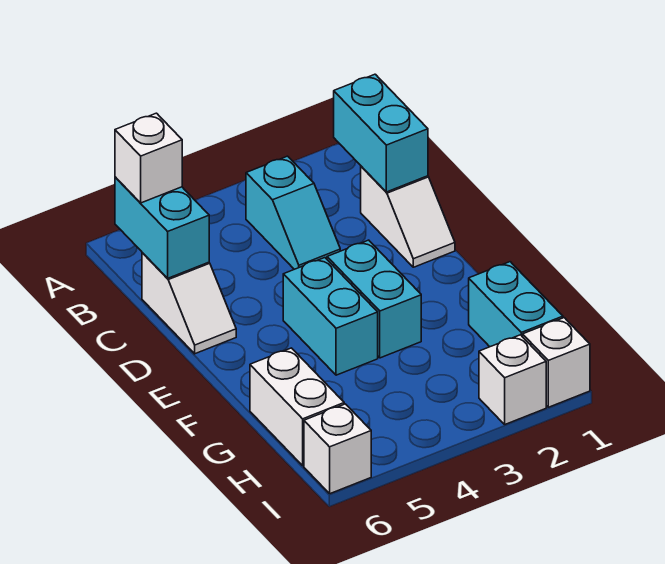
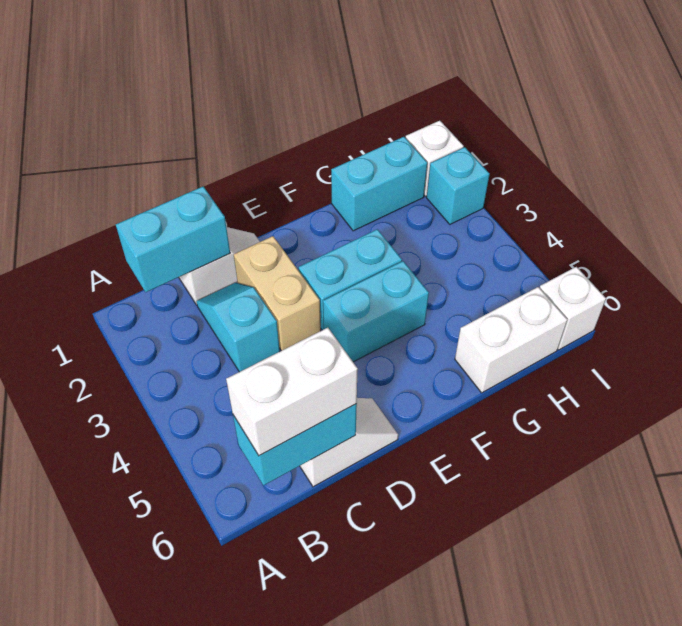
cyan slope B3:C3 level 1 top B -> cyan slope C2:C3 level 1 top 3
white brick B6 level 3 -> white brick B6:C6 level 3
none -> tan brick D2:D3 level 1
white brick I2 level 1 -> cyan brick I2 level 1

